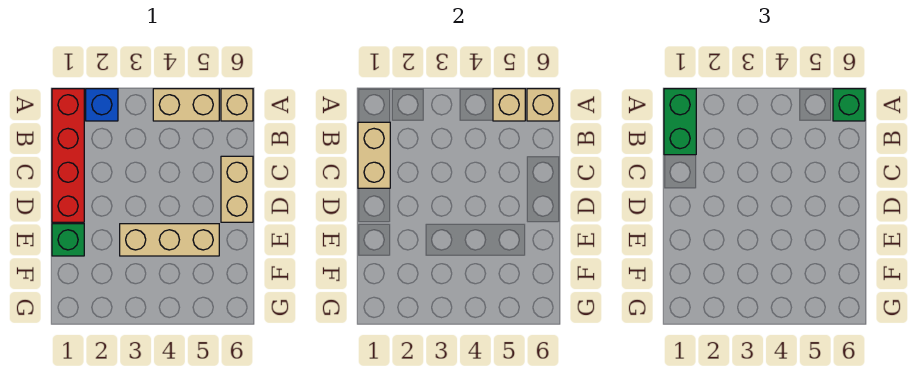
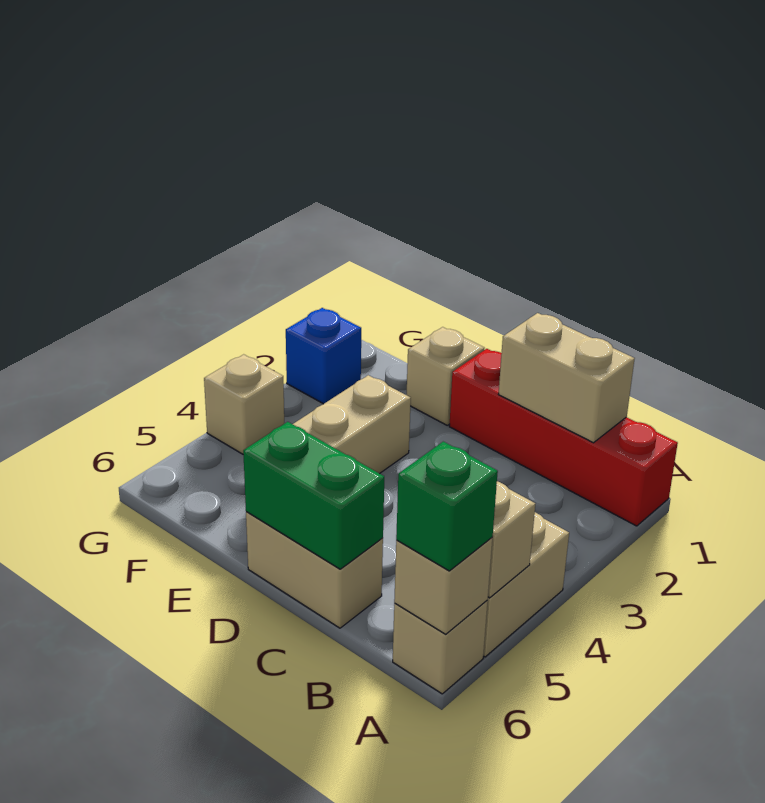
green brick A1:B1 level 3 -> green brick C6:D6 level 2
blue brick A2 level 1 -> blue brick G2 level 1
green brick E1 level 1 -> tan brick E1 level 1
none -> tan brick G4 level 1

